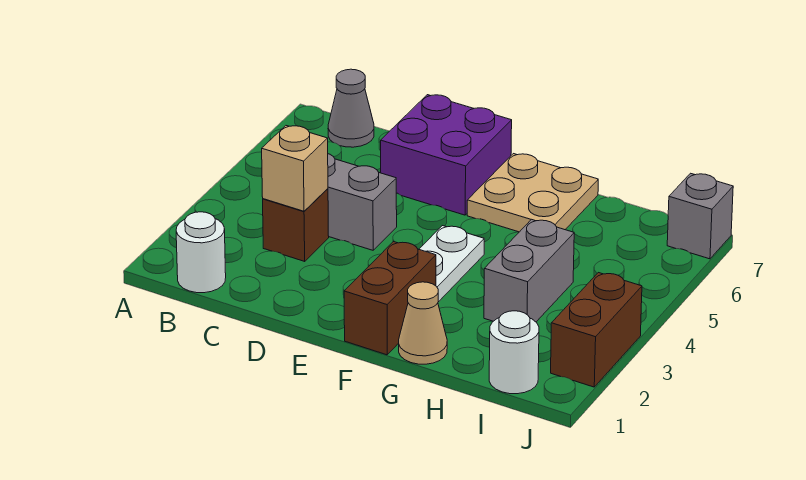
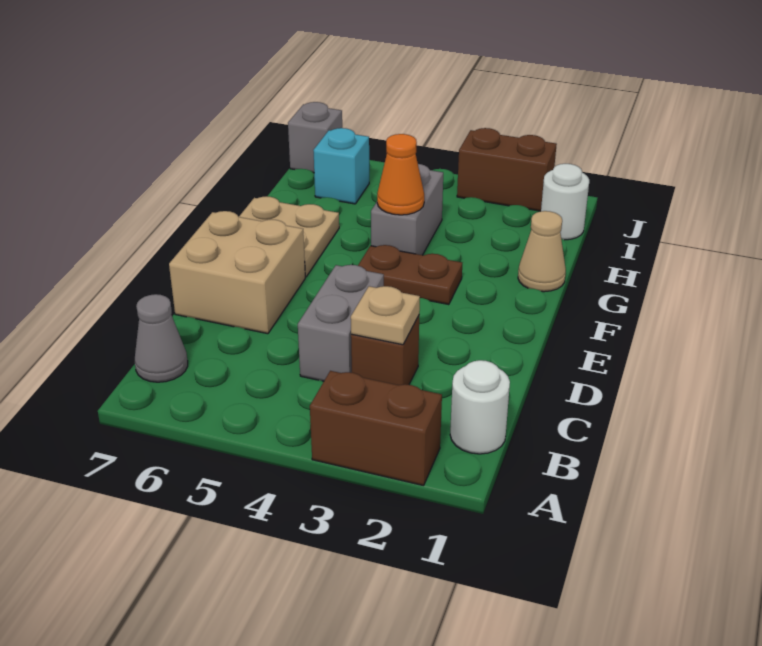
tan brick C3 level 2 -> tan plate C3 level 2
purple brick D6:E7 level 1 -> tan brick D6:E7 level 1
brown brick F1:F2 level 1 -> brown brick A2:A3 level 1
white plate F3:F4 level 1 -> brown plate F3:F4 level 1
none -> orange cone G4 level 2
grey brick H3:H4 level 1 -> grey brick G4:H4 level 1
none -> cyan brick I6 level 1

